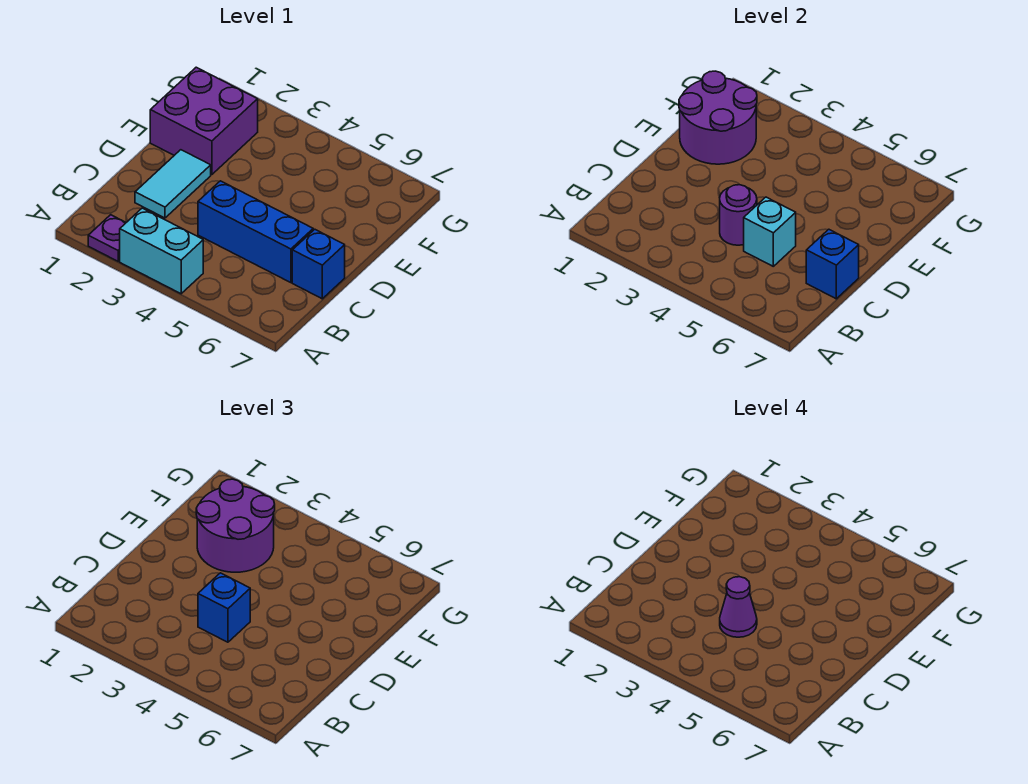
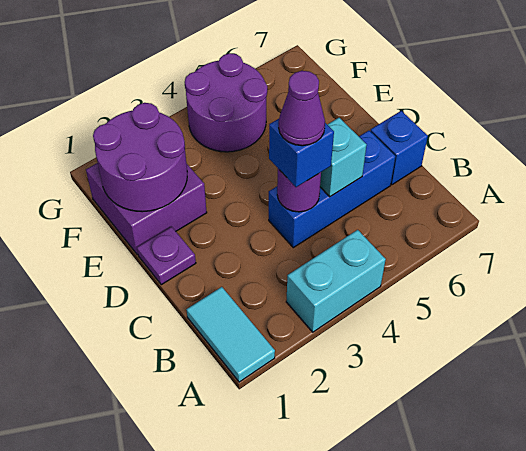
purple plate A2 level 1 -> purple plate D1 level 1
cyan tile C2:D2 level 1 -> cyan tile A1:B1 level 1
blue brick C7 level 2 -> none
purple round brick E2:F3 level 3 -> purple round brick F4:G5 level 1

